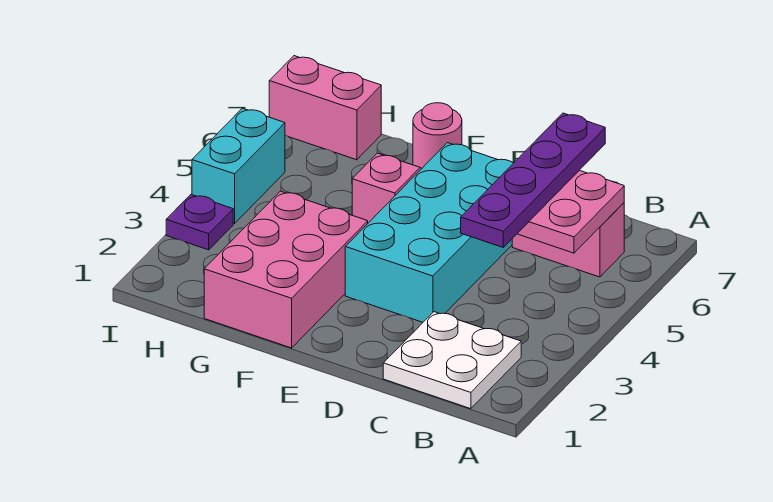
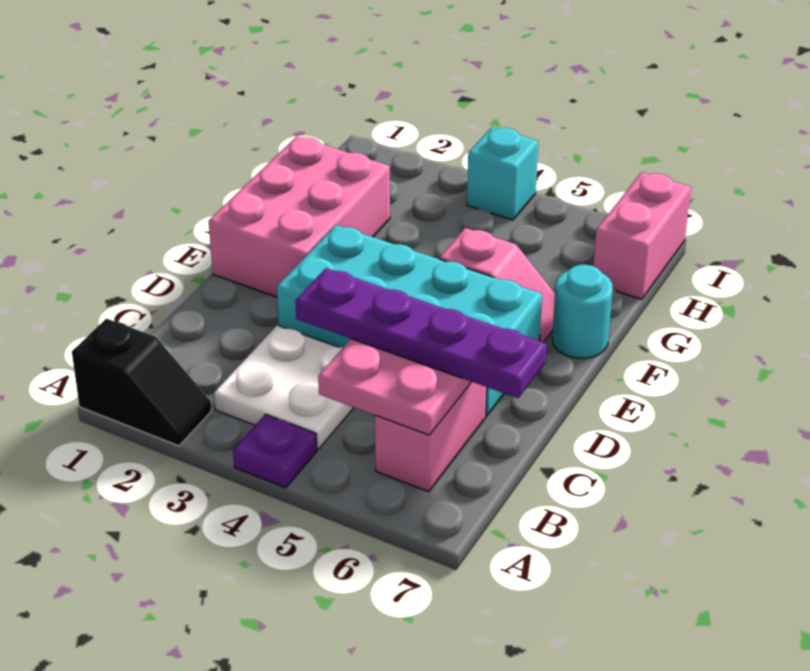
none -> black slope A1:A2 level 1 top 1
white plate B1:C2 level 1 -> white plate B3:C4 level 1
pink brick F1:G3 level 1 -> pink brick E1:G2 level 1
pink round brick F7 level 1 -> cyan round brick F7 level 1
purple plate I3 level 1 -> purple plate A4 level 1
cyan brick I4:I5 level 1 -> cyan brick I4 level 1

